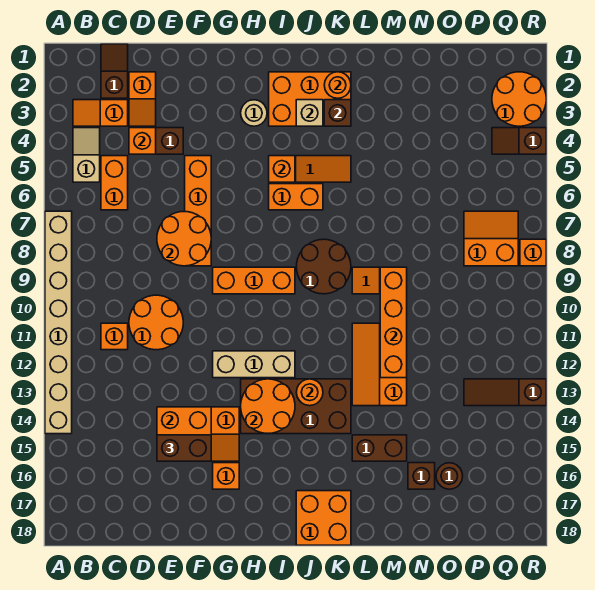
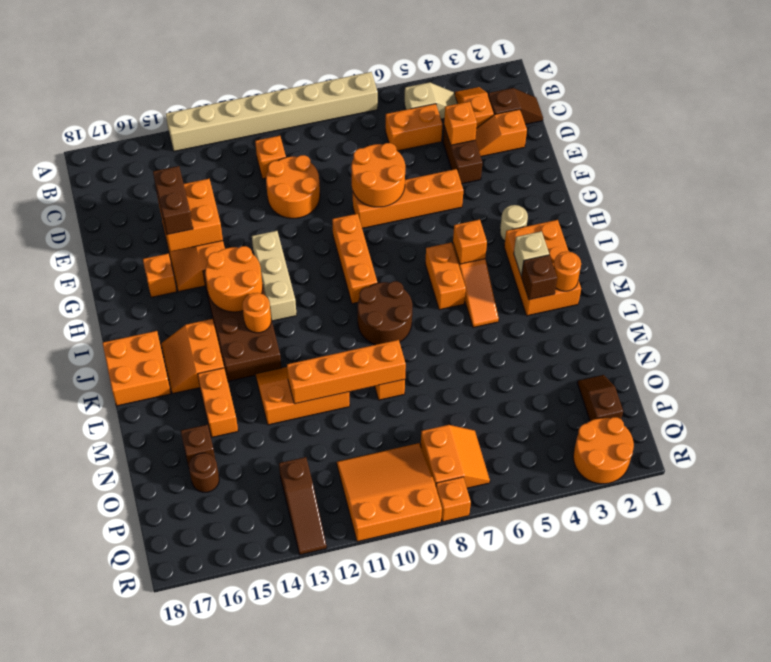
none -> orange slope J15:K16 level 1 top 15
brown brick L15:M15 level 1 -> orange brick L15:M15 level 1
none -> orange slope P9:R11 level 1 top R
brown slope P13:R13 level 1 top R -> brown slope P13:R13 level 1 top P
brown slope Q4:R4 level 1 top R -> brown slope O2:P2 level 1 top P

